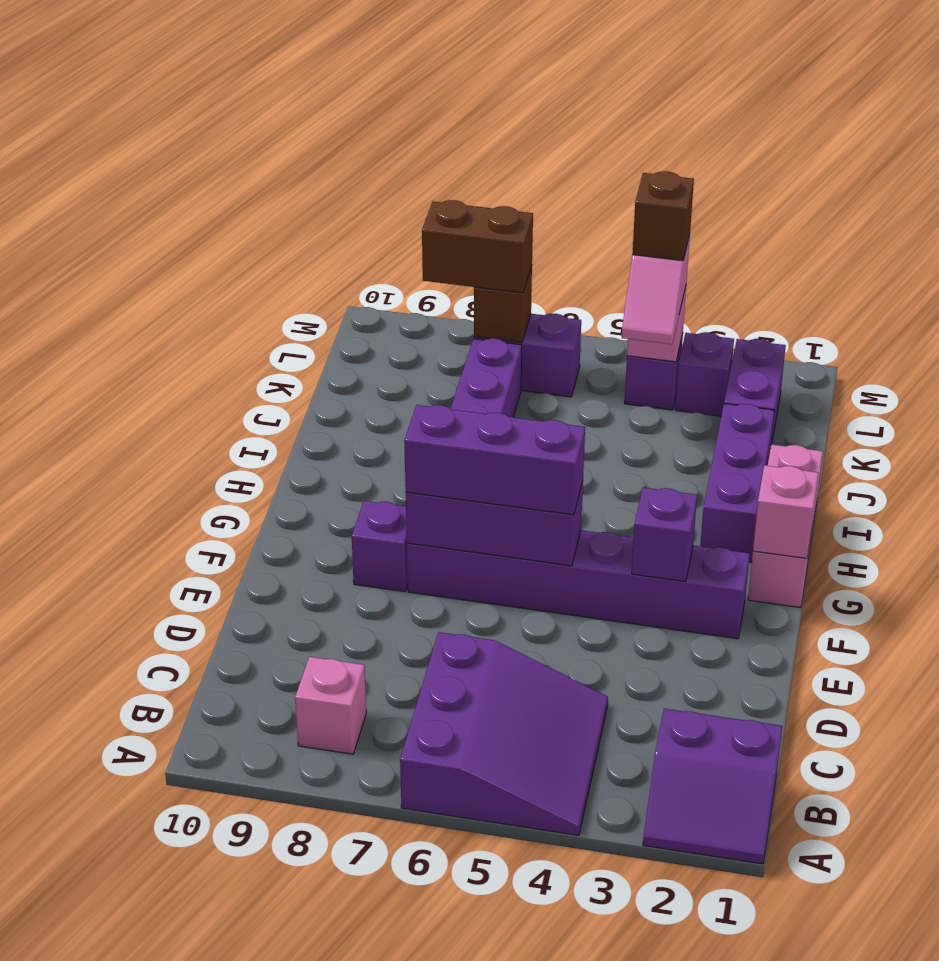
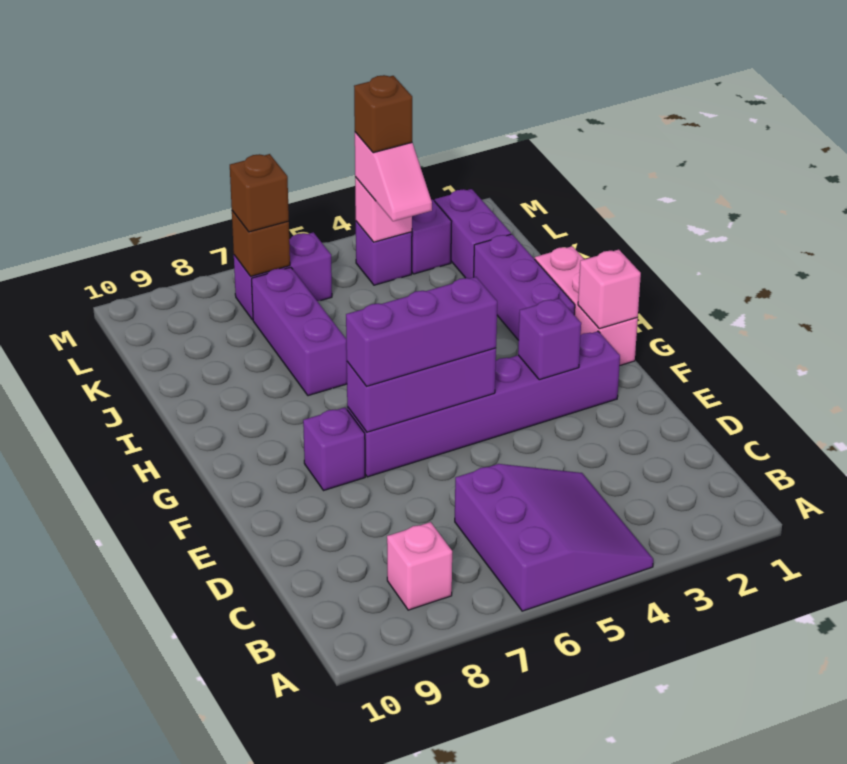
purple slope A1:B2 level 1 top B -> none
brown brick L7:L8 level 3 -> brown brick L7 level 3

